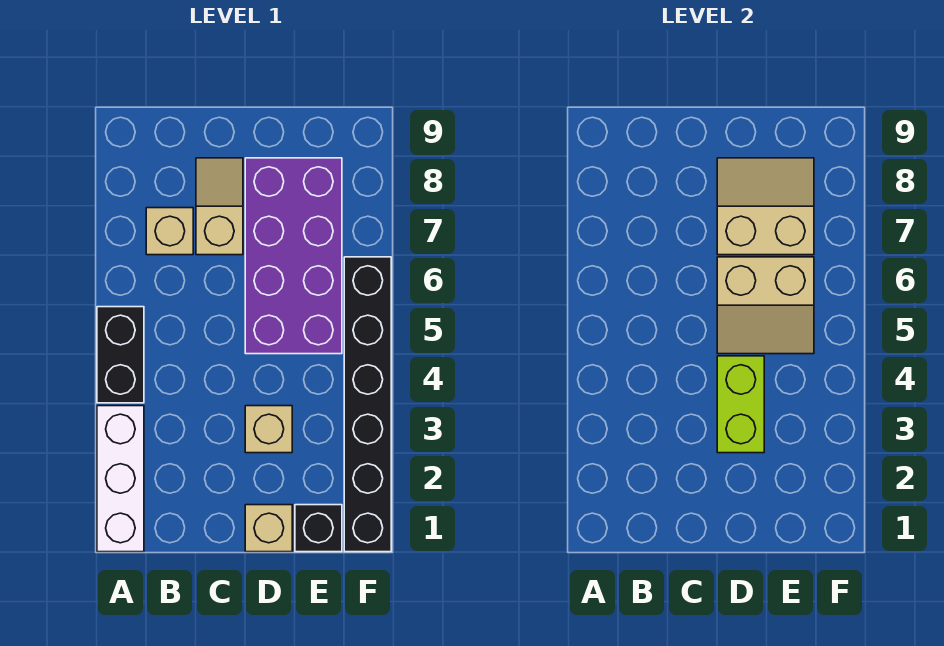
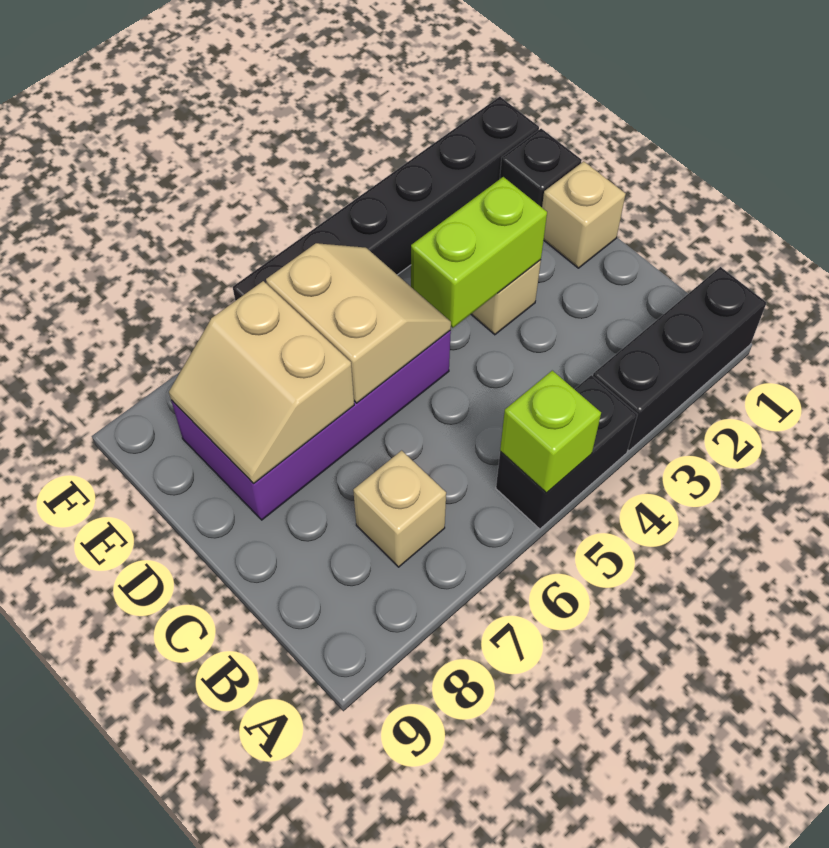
white brick A1:A3 level 1 -> black brick A1:A3 level 1
none -> lime brick A5 level 2
tan slope C7:C8 level 1 top 7 -> none

